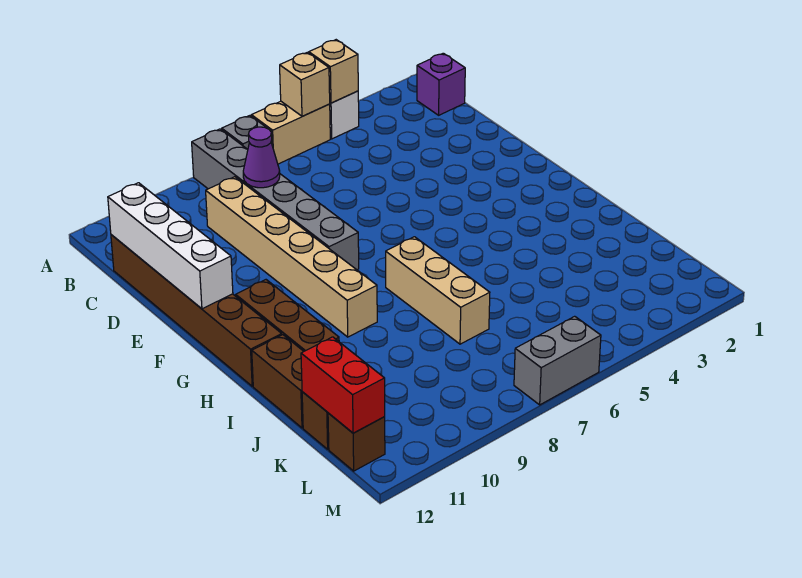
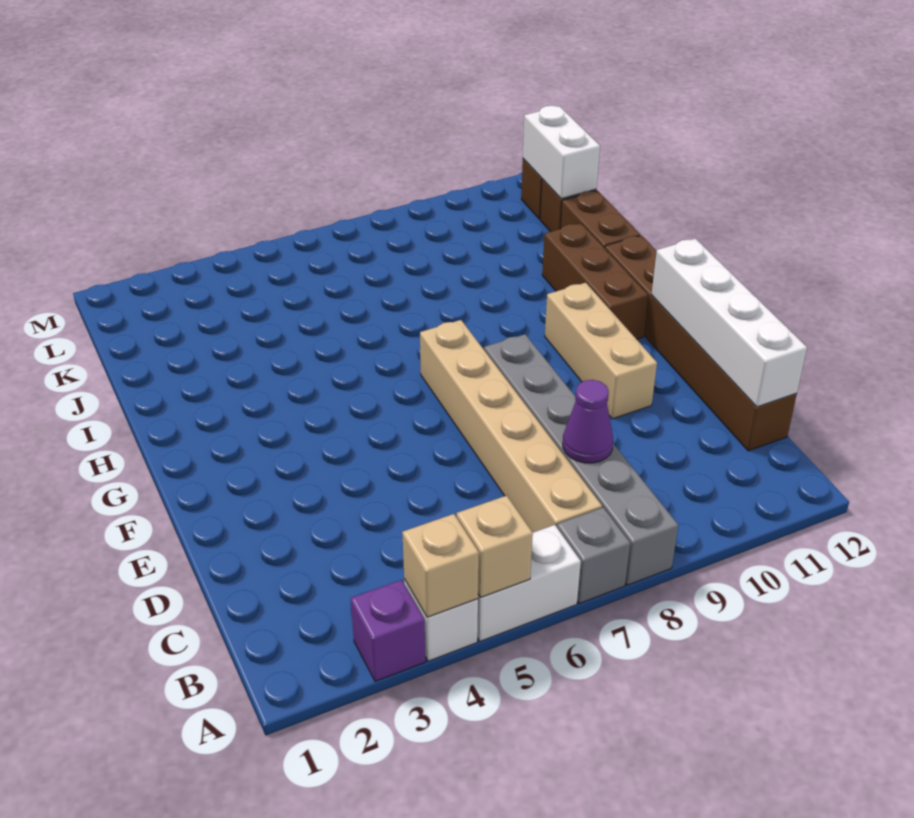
tan brick A5:A6 level 1 -> white brick A5:A6 level 1
purple brick B1 level 1 -> purple brick A3 level 1
tan brick C9:H9 level 1 -> tan brick B7:G7 level 1
tan brick H7:J7 level 1 -> tan brick E10:G10 level 1
red brick K12:L12 level 2 -> white brick K12:L12 level 2
grey brick M6:M7 level 1 -> none

